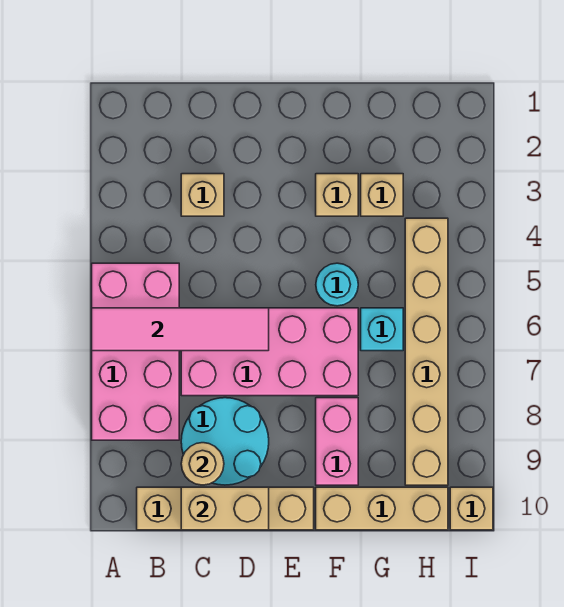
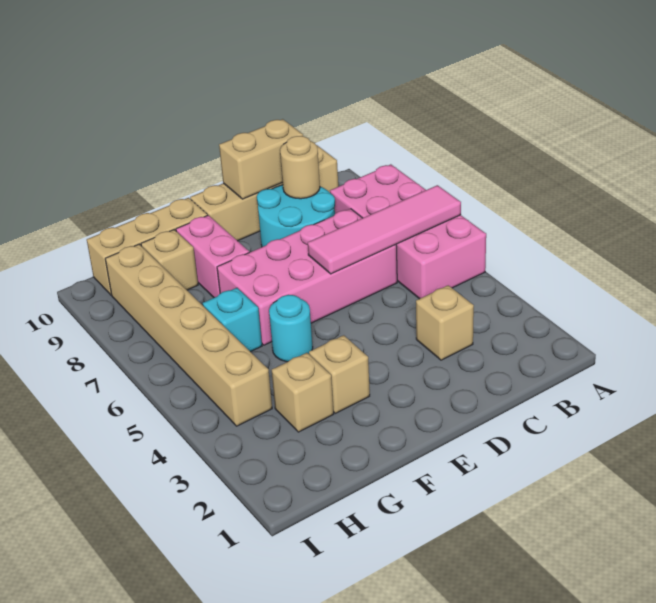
tan brick I10 level 1 -> tan brick G9 level 1

